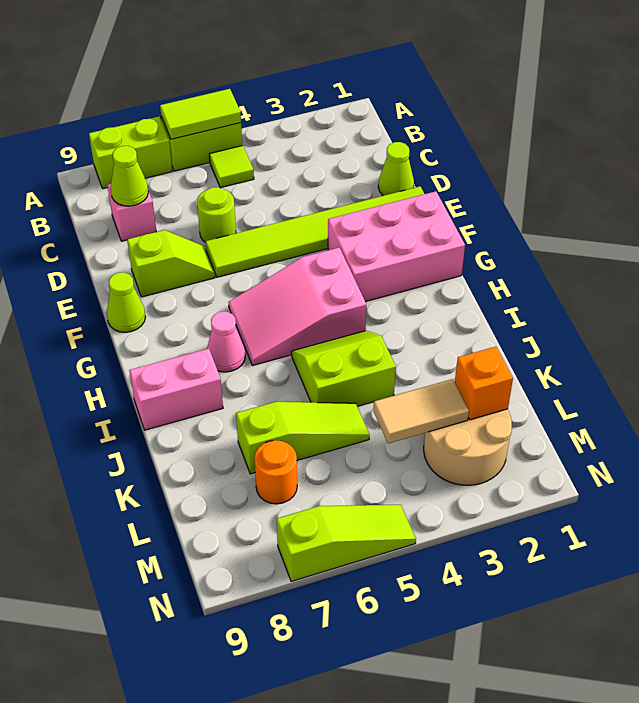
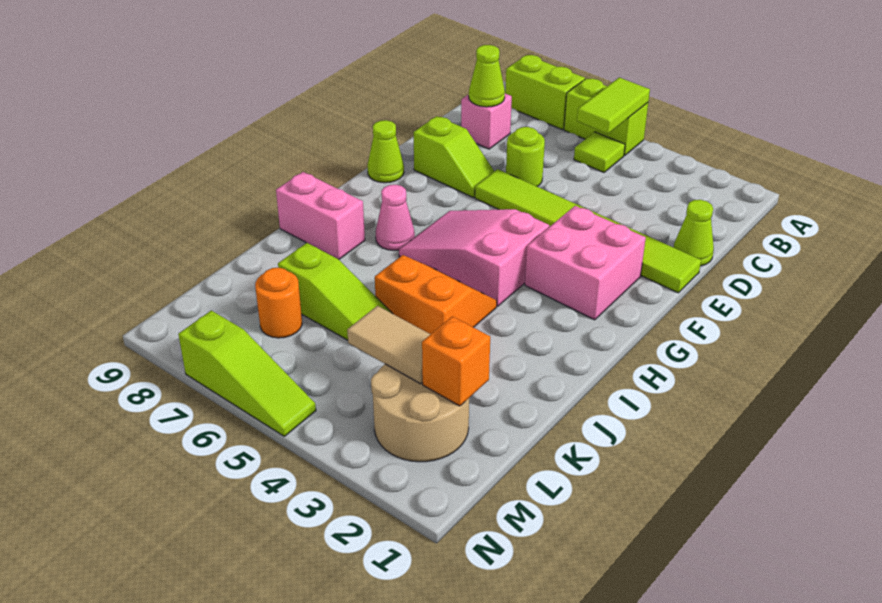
lime tile A5:A6 level 2 -> lime tile A5:B5 level 2
pink brick F1:G3 level 1 -> pink brick F2:G3 level 1
lime slope I4:J5 level 1 top J -> orange slope I4:J5 level 1 top J

